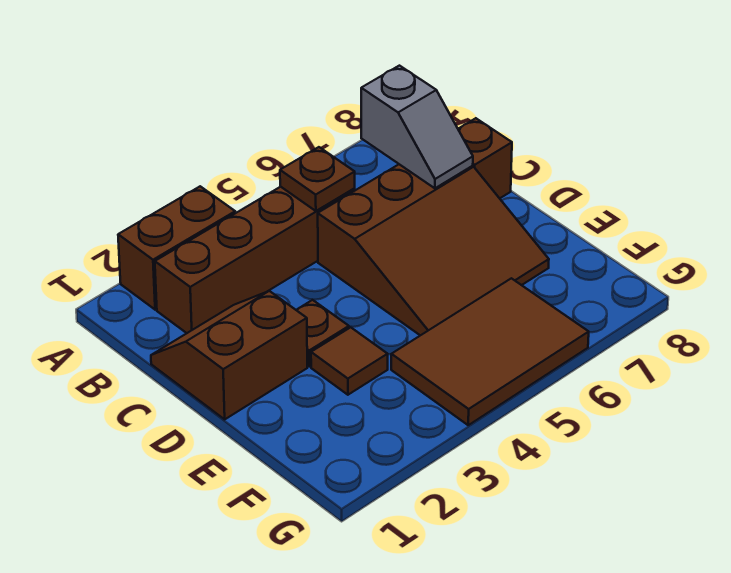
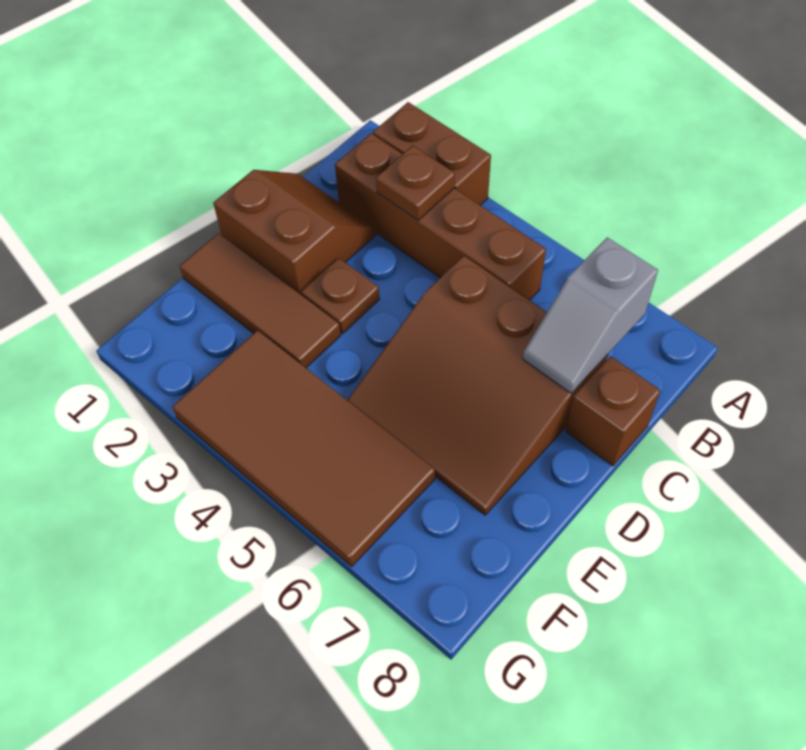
brown plate B5 level 2 -> brown plate B3 level 2
brown tile E3 level 1 -> brown tile E1:E3 level 1
brown tile F4:G6 level 1 -> brown tile F3:G6 level 1

